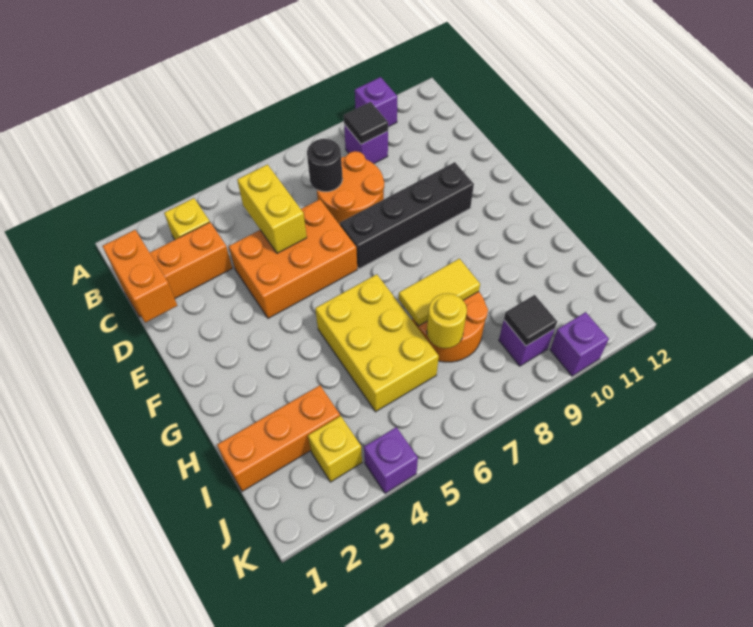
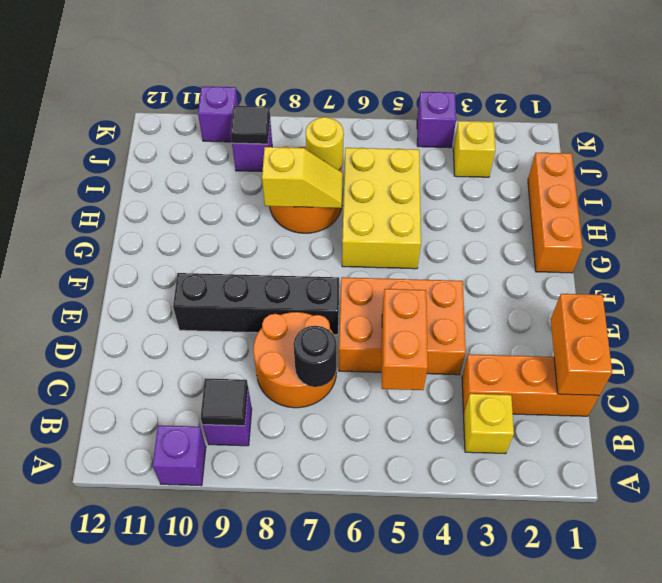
yellow brick C5:D5 level 2 -> orange brick C5:D5 level 2
yellow tile H7:H8 level 2 -> yellow slope H7:H8 level 2 top 8
orange brick I1:I3 level 1 -> orange brick G1:I1 level 1

